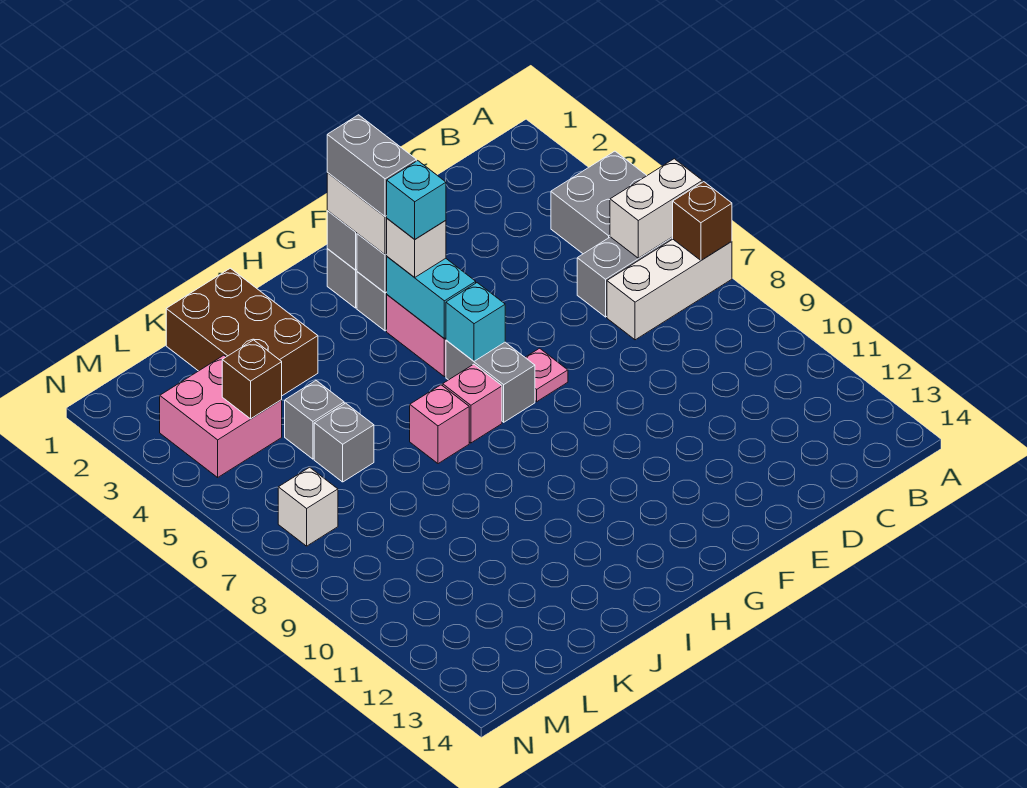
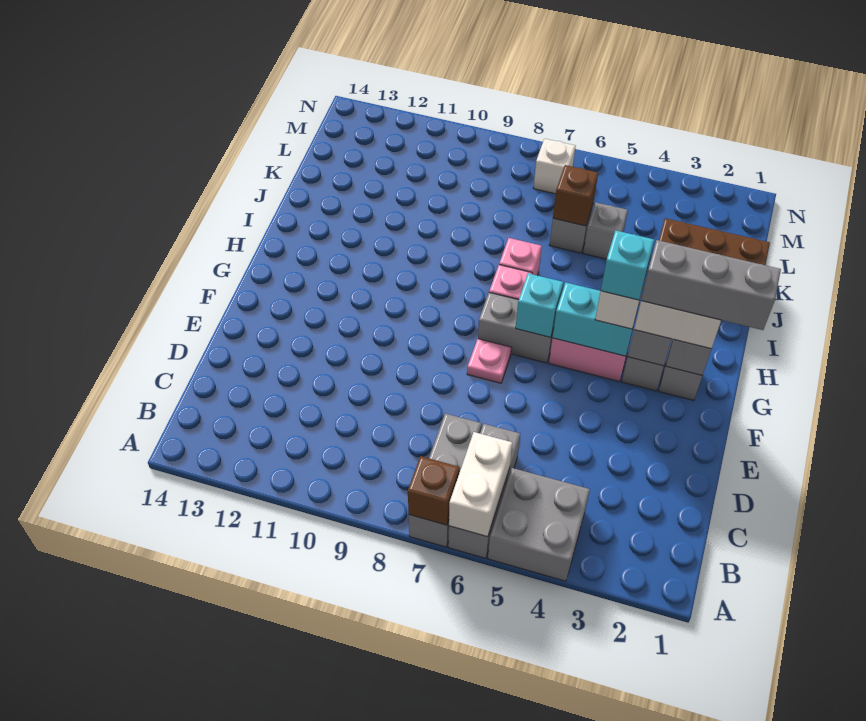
white brick A7:C7 level 1 -> grey brick A7:C7 level 1
grey brick G2:G3 level 4 -> grey brick G1:G3 level 4
pink brick L3:M4 level 1 -> none
brown brick L4 level 2 -> brown brick K6 level 2

